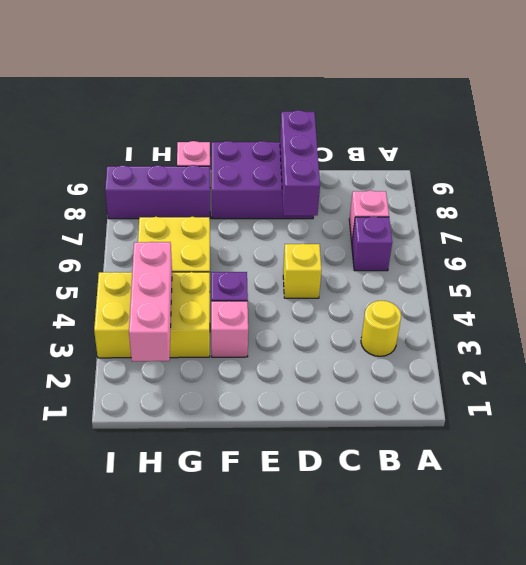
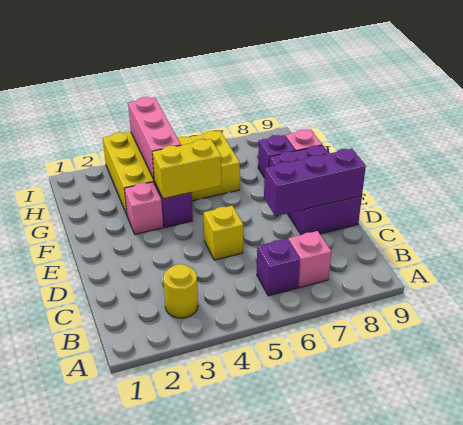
none -> yellow brick F4:F5 level 2
purple brick G8:I8 level 1 -> purple brick G8 level 1
pink brick H2:H4 level 2 -> pink brick G4:I4 level 2

